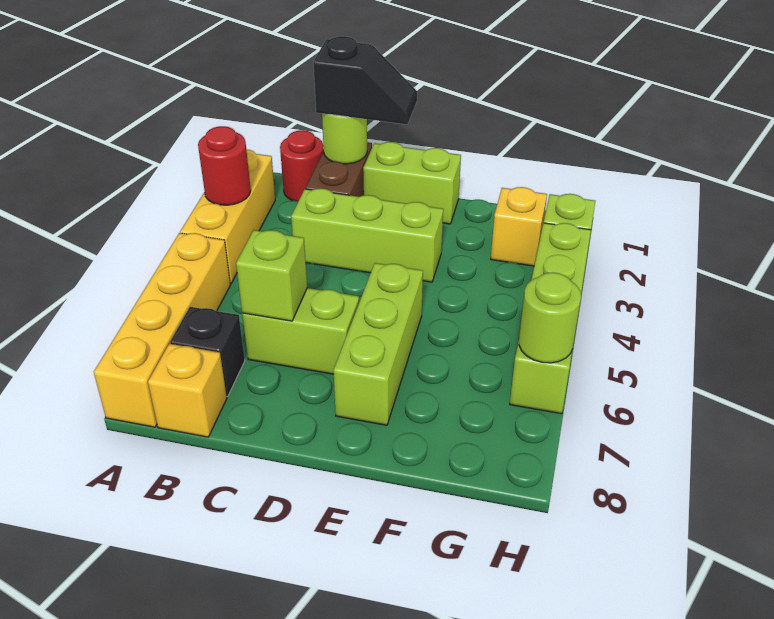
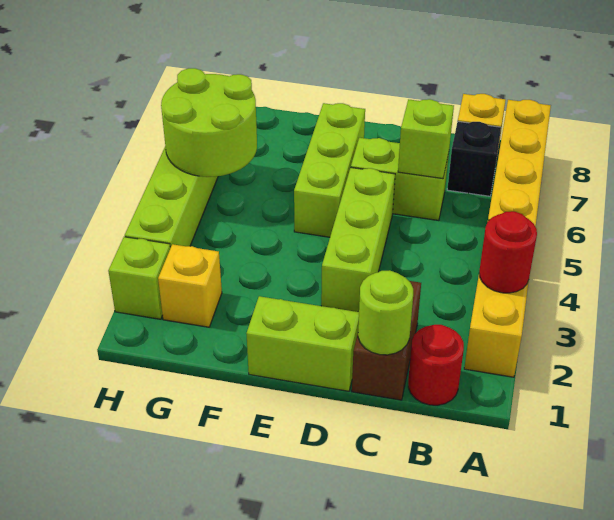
black slope C1:D1 level 3 top C -> none
lime brick C3:E3 level 1 -> lime brick D3:D5 level 1
lime round brick H6 level 2 -> lime round brick G5:H6 level 2

